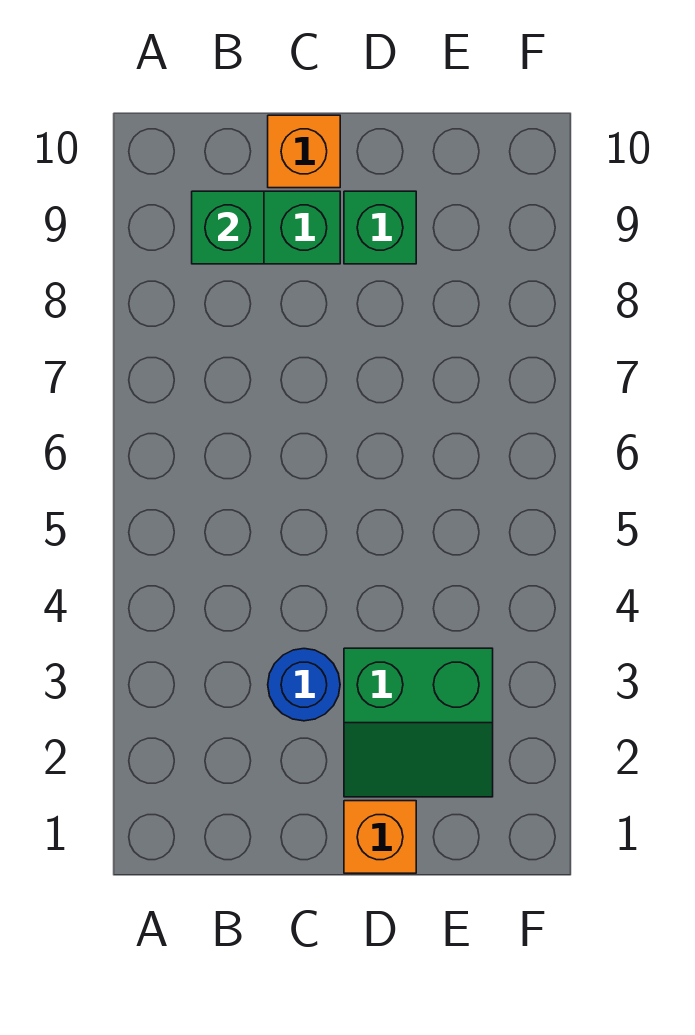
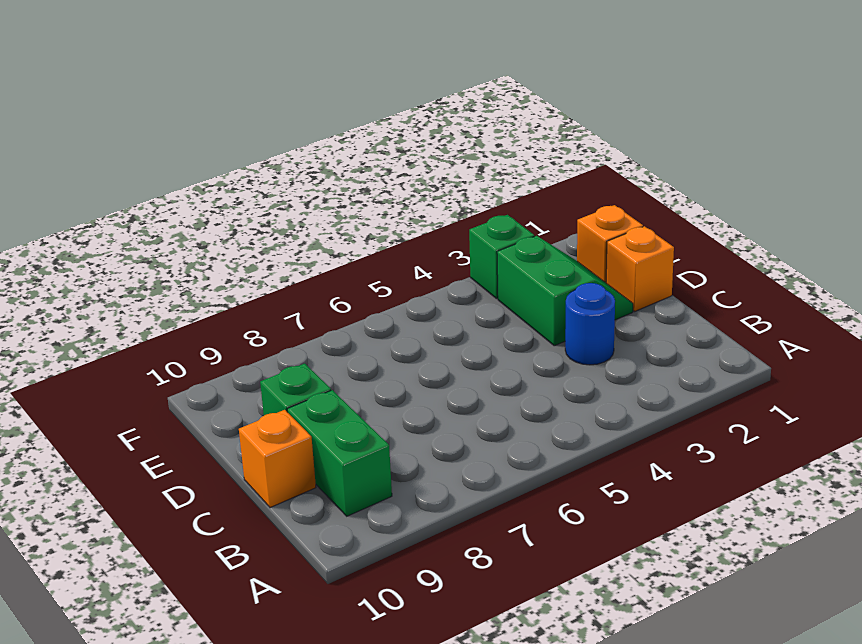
green brick B9 level 2 -> green brick F3 level 1
none -> orange brick E1 level 1

